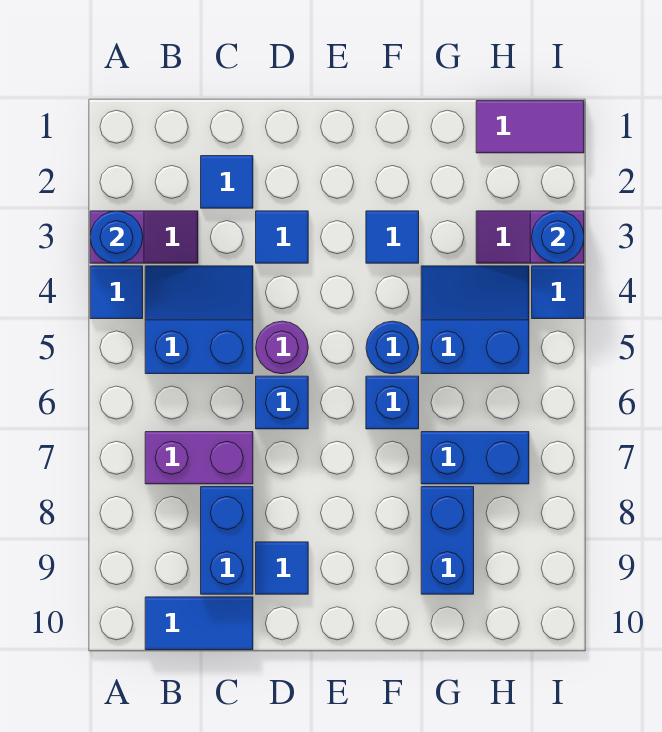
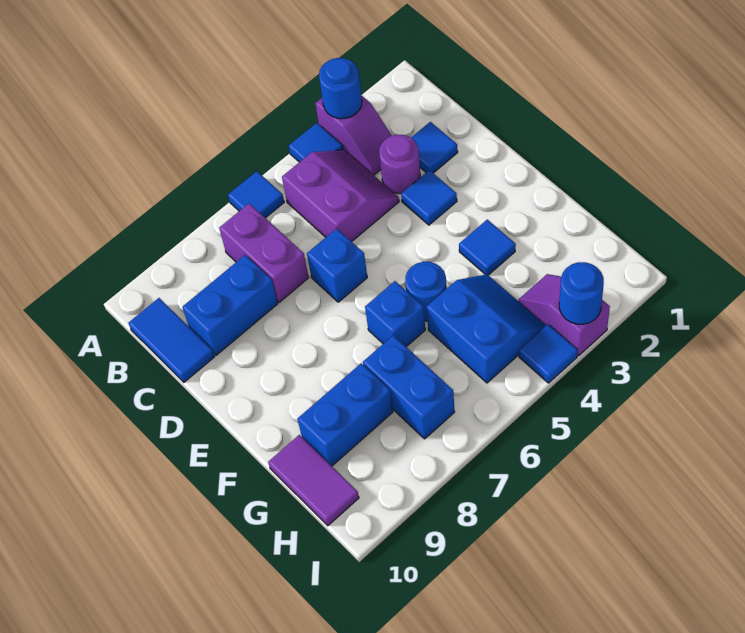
blue slope B4:C5 level 1 top 5 -> purple slope B4:C5 level 1 top 5
purple round brick D5 level 1 -> purple round brick C3 level 1
blue tile D9 level 1 -> blue tile A6 level 1
purple tile H1:I1 level 1 -> purple tile G10:H10 level 1

